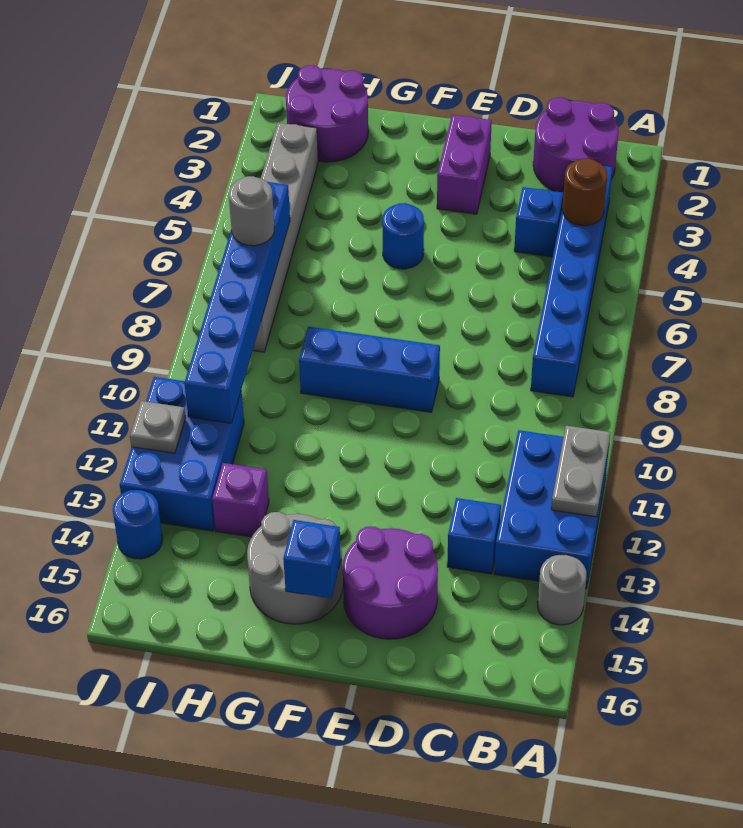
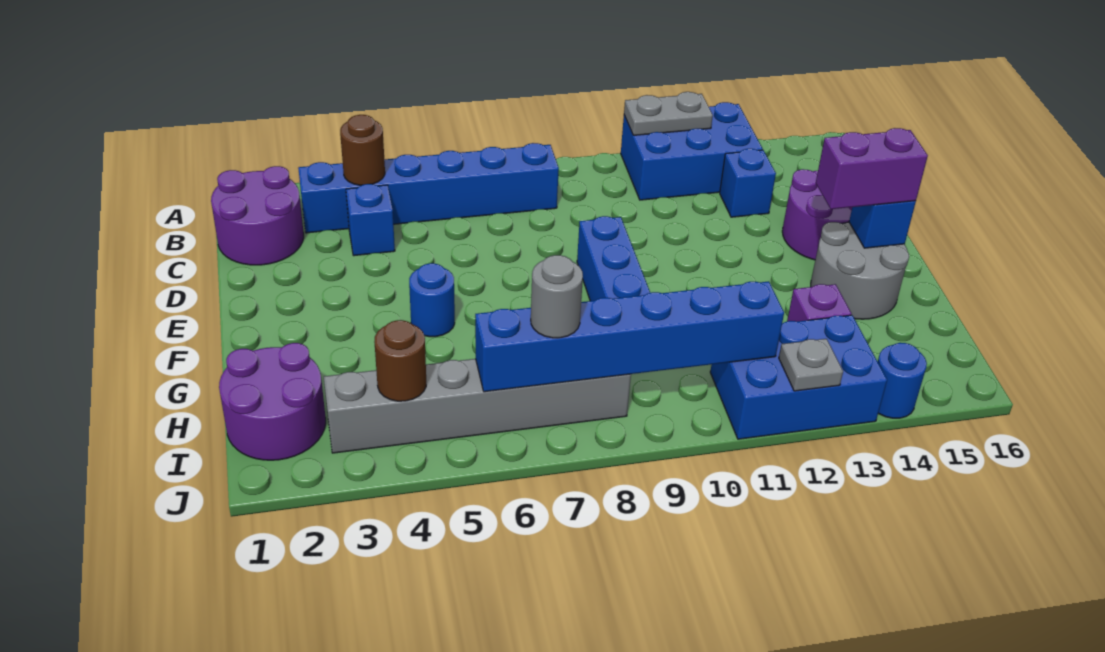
grey round brick A14 level 1 -> none
purple brick E2:E3 level 1 -> purple brick F14:F15 level 3
none -> brown round brick I4 level 2

